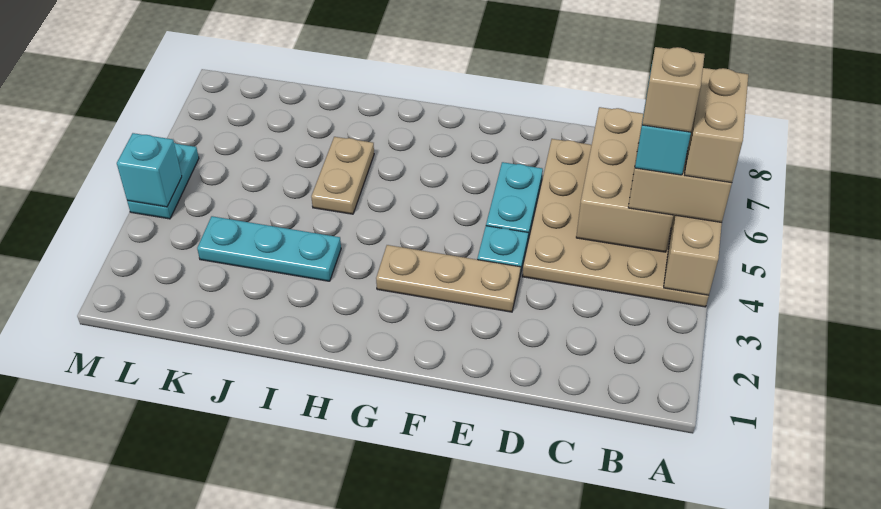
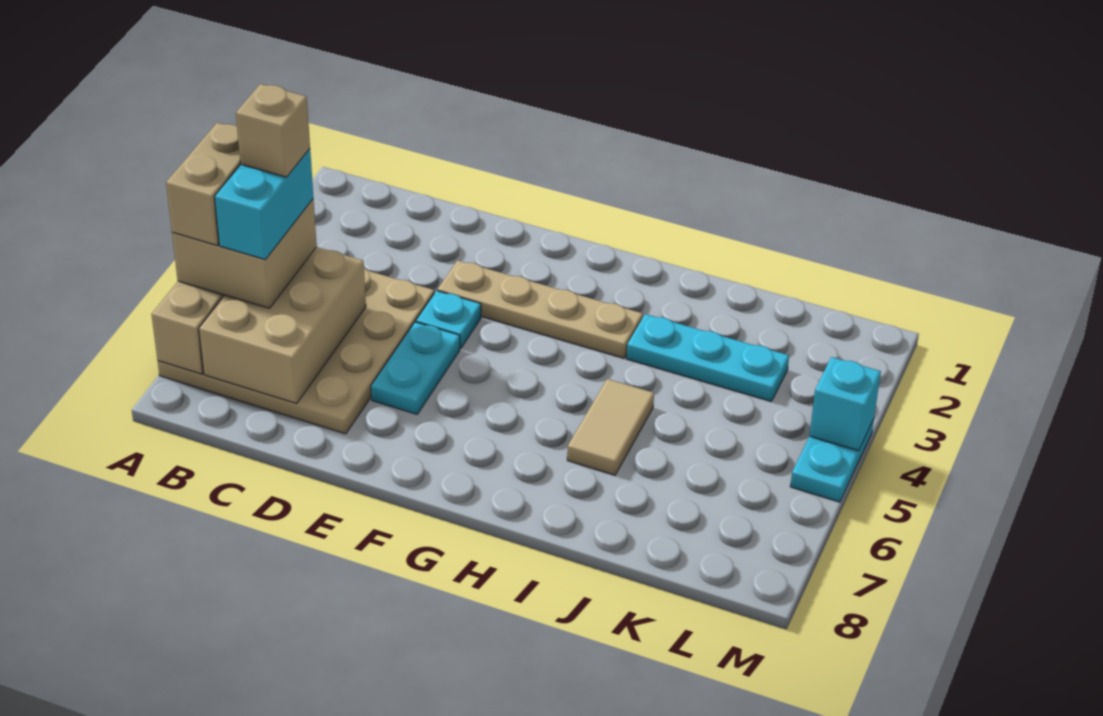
tan plate E3:G3 level 1 -> tan plate E3:H3 level 1
tan plate I5:I6 level 1 -> tan tile I5:I6 level 1

